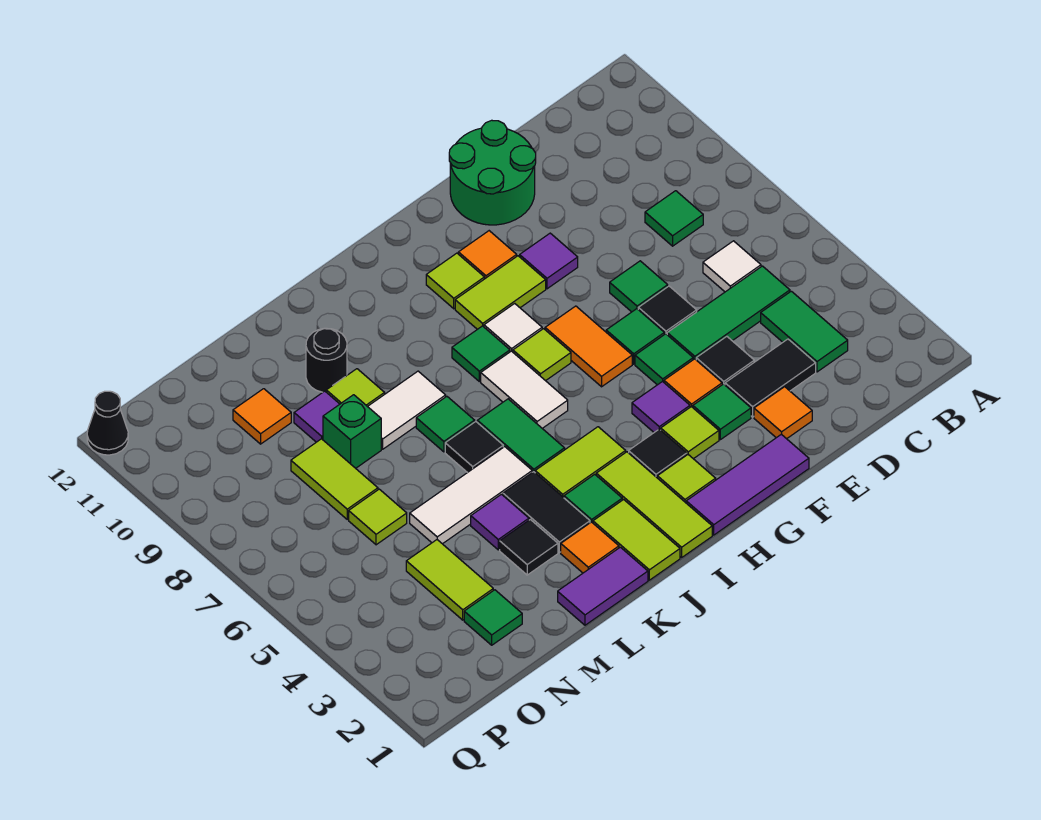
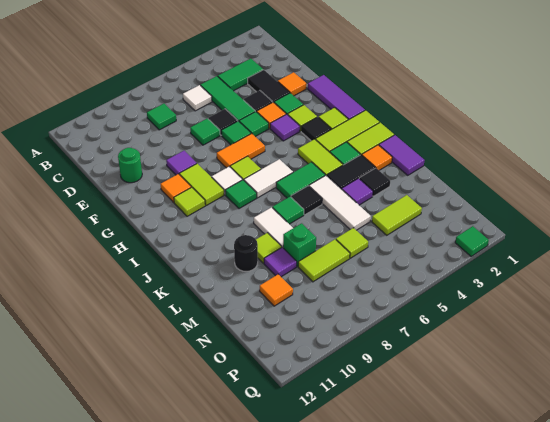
green round brick E11:F12 level 1 -> green round brick E11 level 1
green tile N2 level 1 -> green tile Q2 level 1
black cone Q12 level 1 -> none

